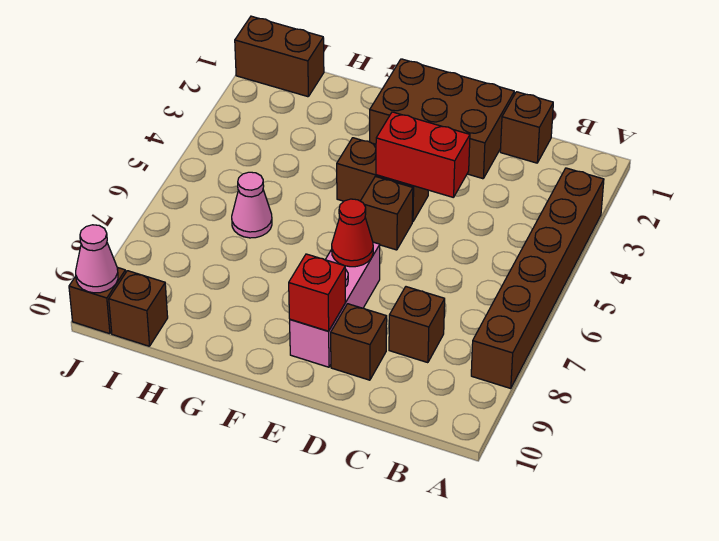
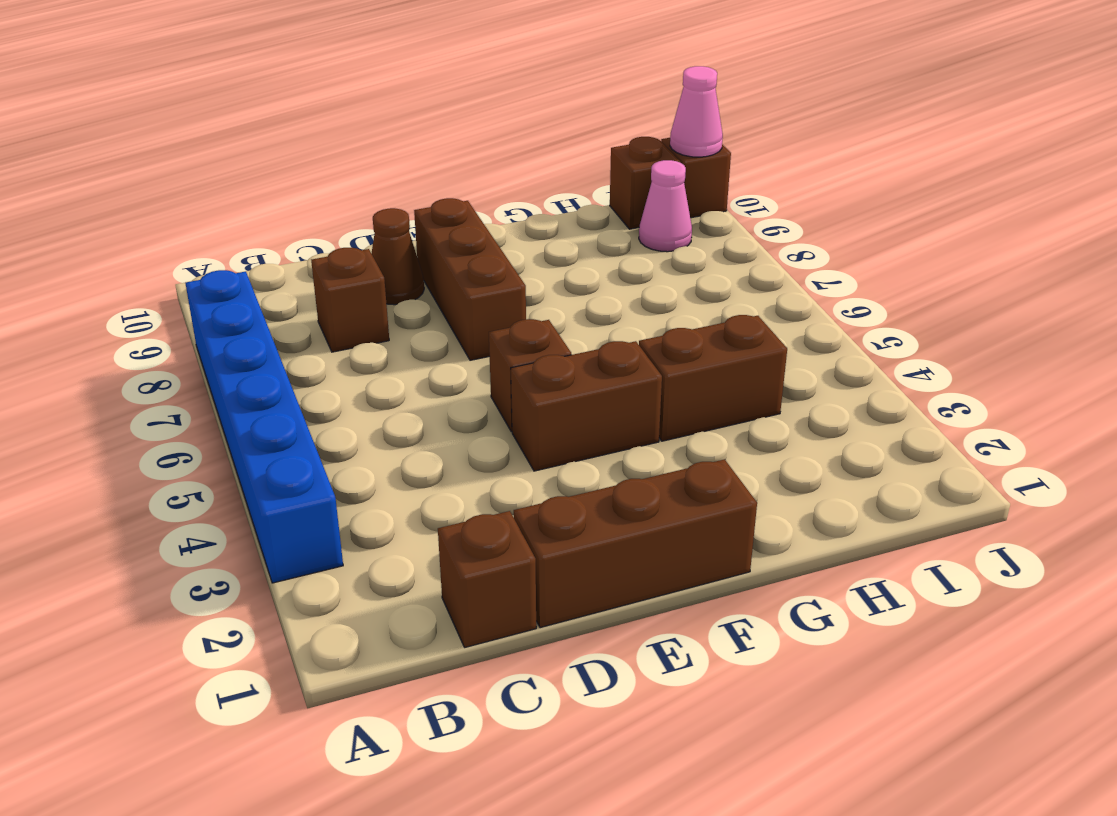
brown brick A3:A8 level 1 -> blue brick A3:A8 level 1
brown brick D1:F2 level 1 -> brown brick D1:F1 level 1
red brick D4:E4 level 2 -> none
brown brick D9 level 1 -> brown cone D9 level 1
pink brick E7:E9 level 1 -> brown brick E7:E9 level 1
red cone E7 level 2 -> none
red brick E9 level 2 -> none
pink cone H6 level 1 -> pink cone I9 level 1
brown brick I1:J1 level 1 -> brown brick G4:H4 level 1

